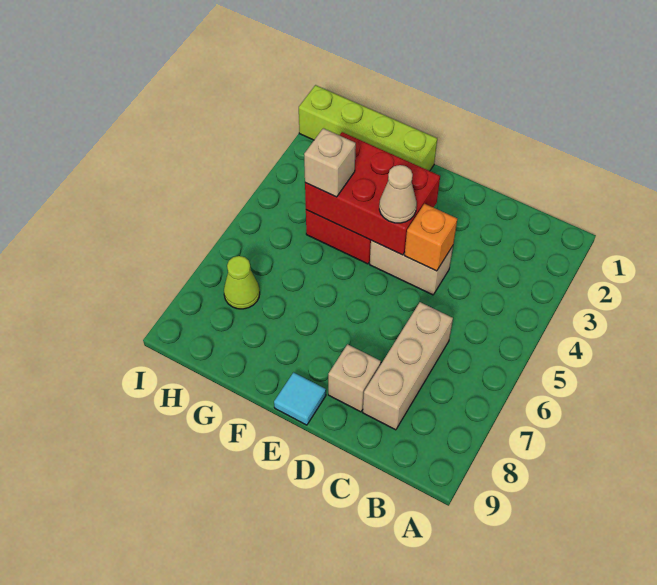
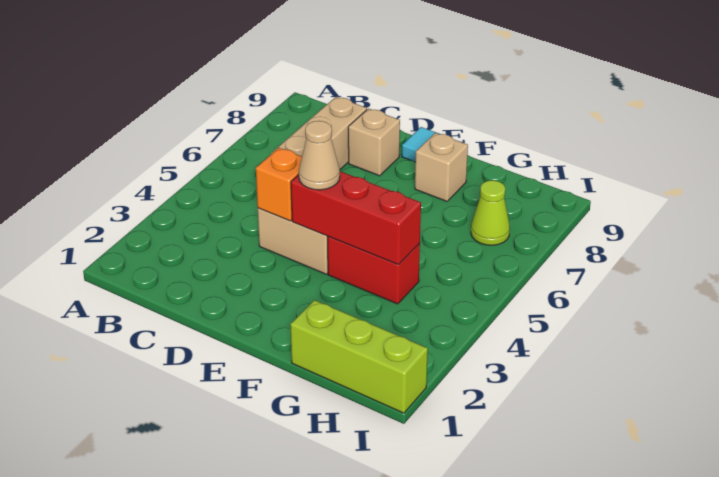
red brick E3:G4 level 2 -> red brick E4:G4 level 2
lime brick F1:I1 level 1 -> lime brick G1:I1 level 1
tan brick G4 level 3 -> tan brick F8 level 1

